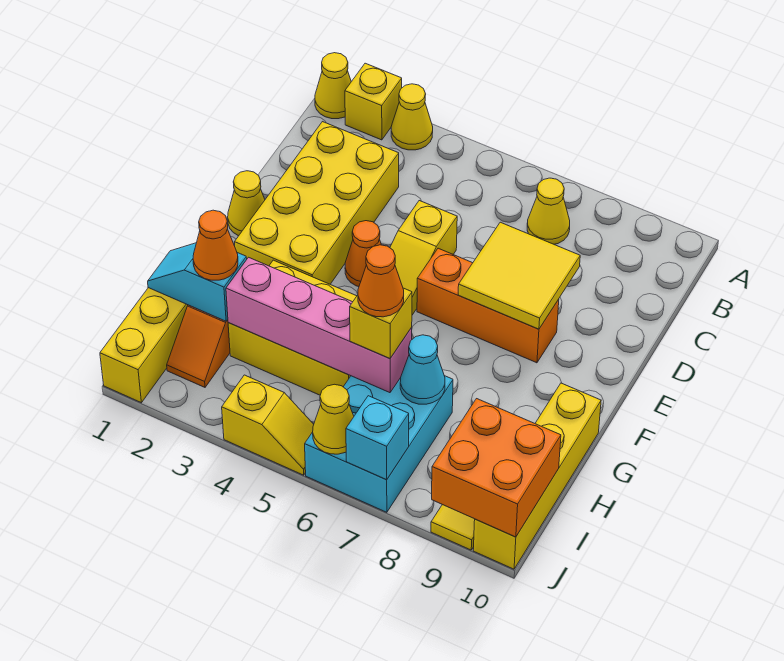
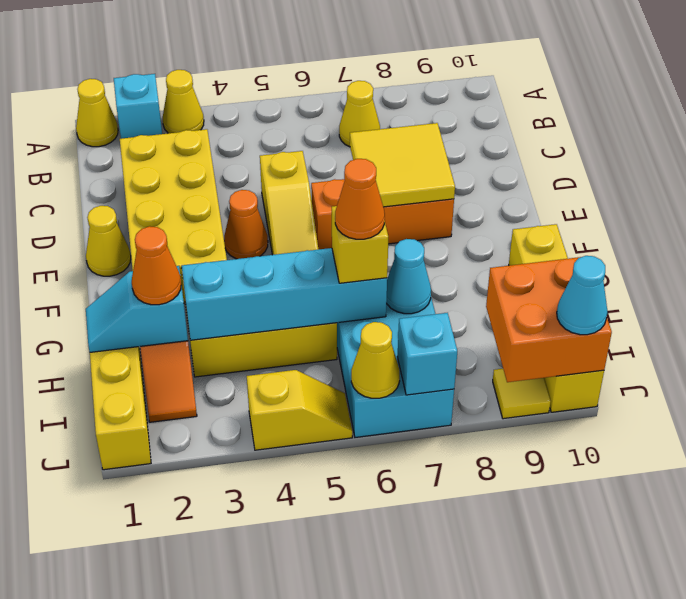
yellow brick A2 level 1 -> cyan brick A2 level 1
pink brick H3:H6 level 2 -> cyan brick H3:H6 level 2
none -> cyan cone J10 level 3

